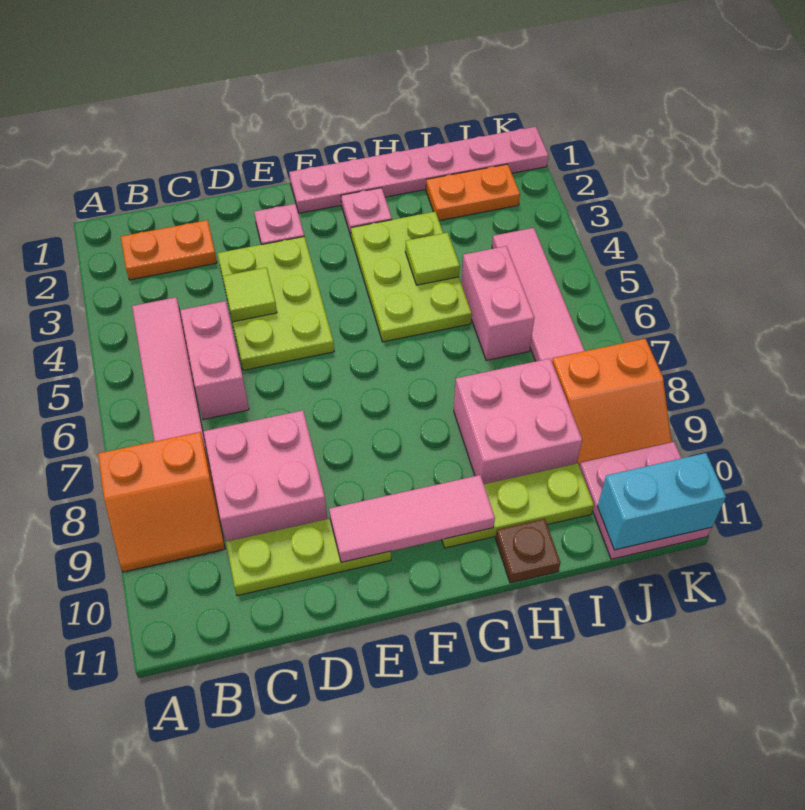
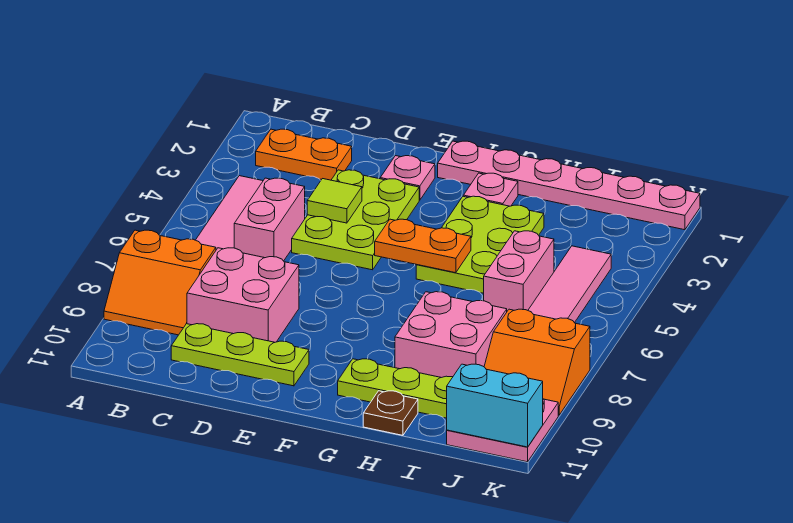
pink tile E10:G10 level 2 -> none
lime tile H4 level 2 -> none
orange plate I2:J2 level 1 -> orange plate F5:G5 level 2

